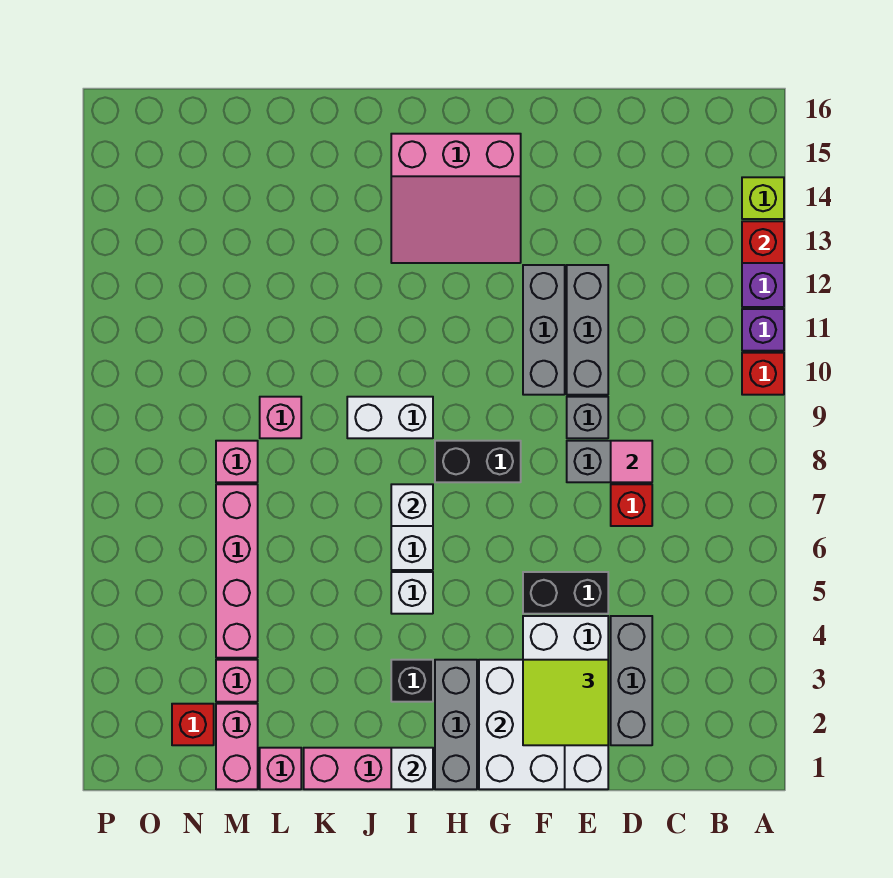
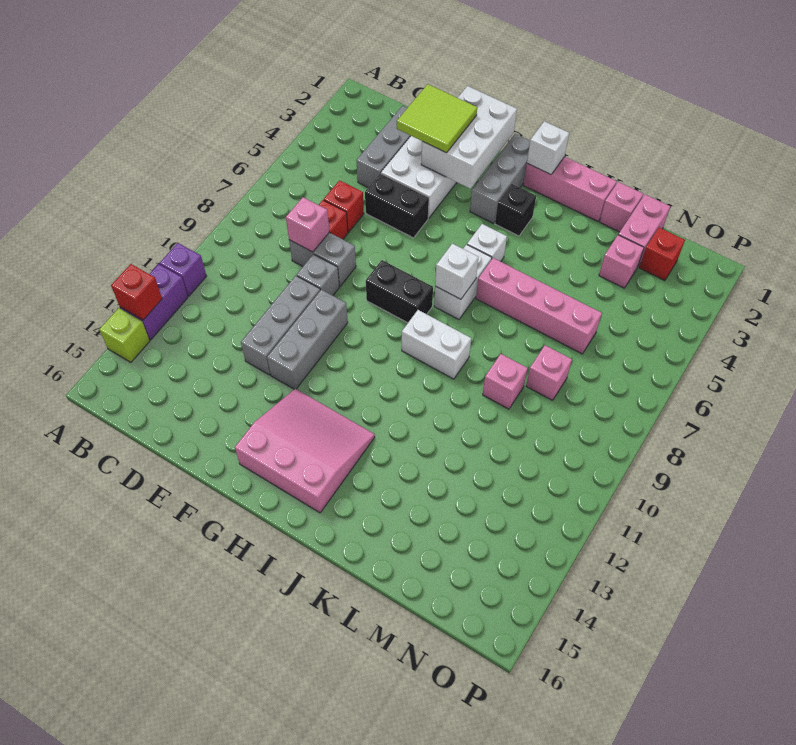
red brick A10 level 1 -> red brick D6 level 1
pink tile D8 level 2 -> pink brick D8 level 2
pink brick M4:M7 level 1 -> pink brick J6:M6 level 1

